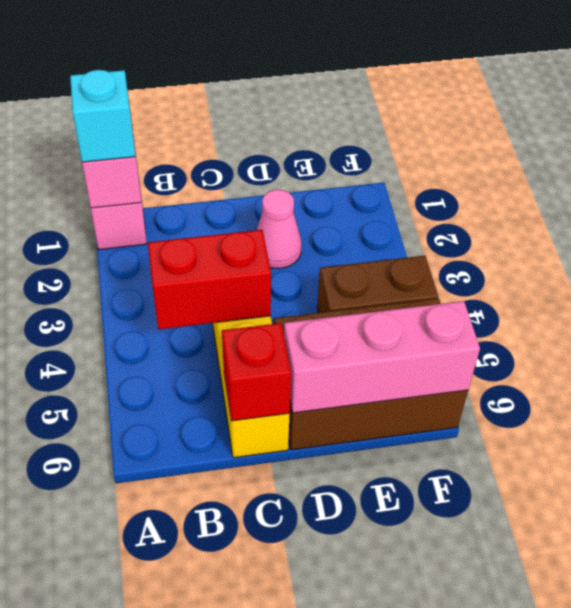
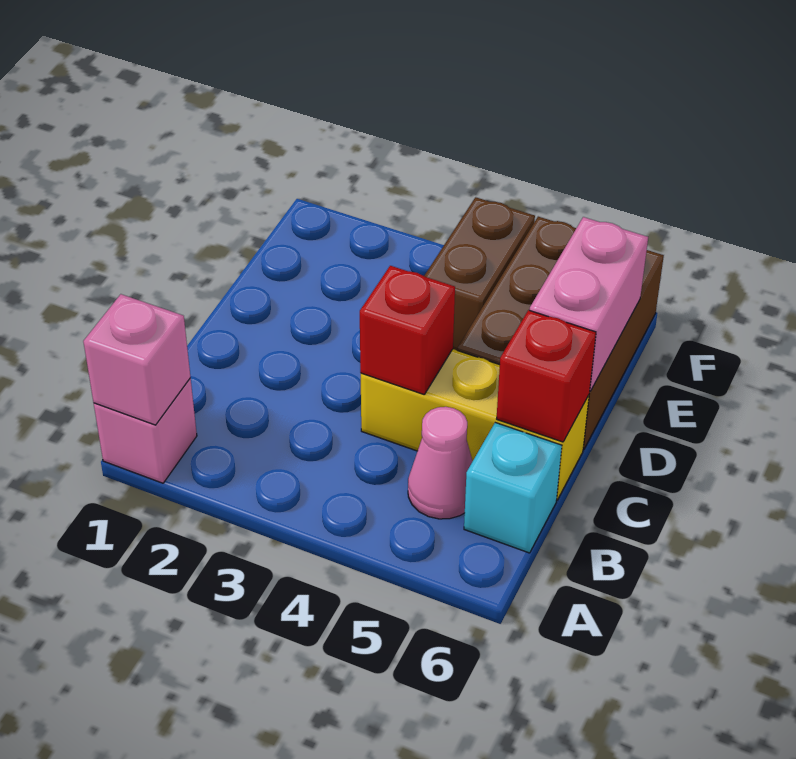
cyan brick A1 level 3 -> cyan brick B6 level 1
red brick B4:C4 level 2 -> red brick C4 level 2
pink cone D2 level 1 -> pink cone B5 level 1
pink brick D6:F6 level 2 -> pink brick D6:E6 level 2

